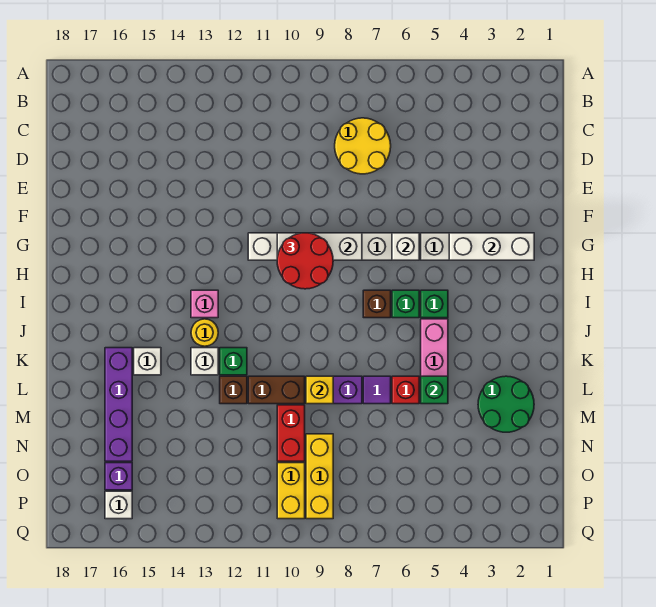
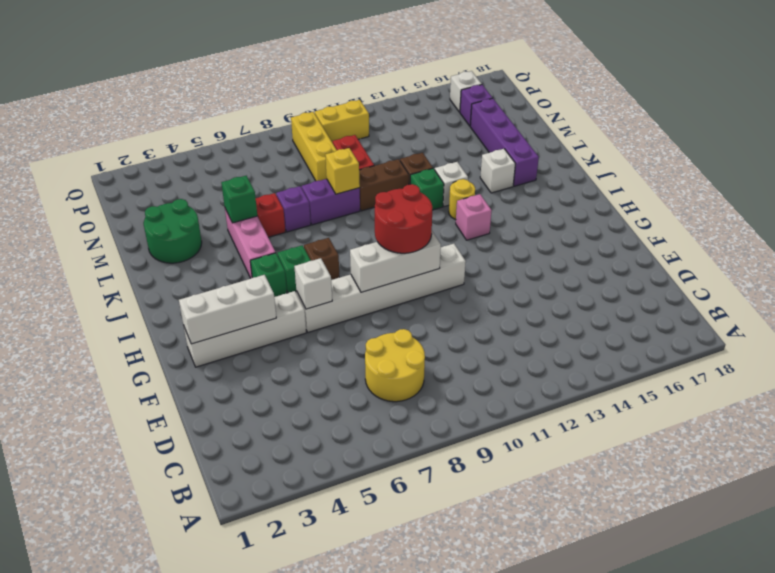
purple tile L7 level 1 -> purple brick L7 level 1
yellow brick O10:P10 level 1 -> yellow brick P10:P11 level 1

